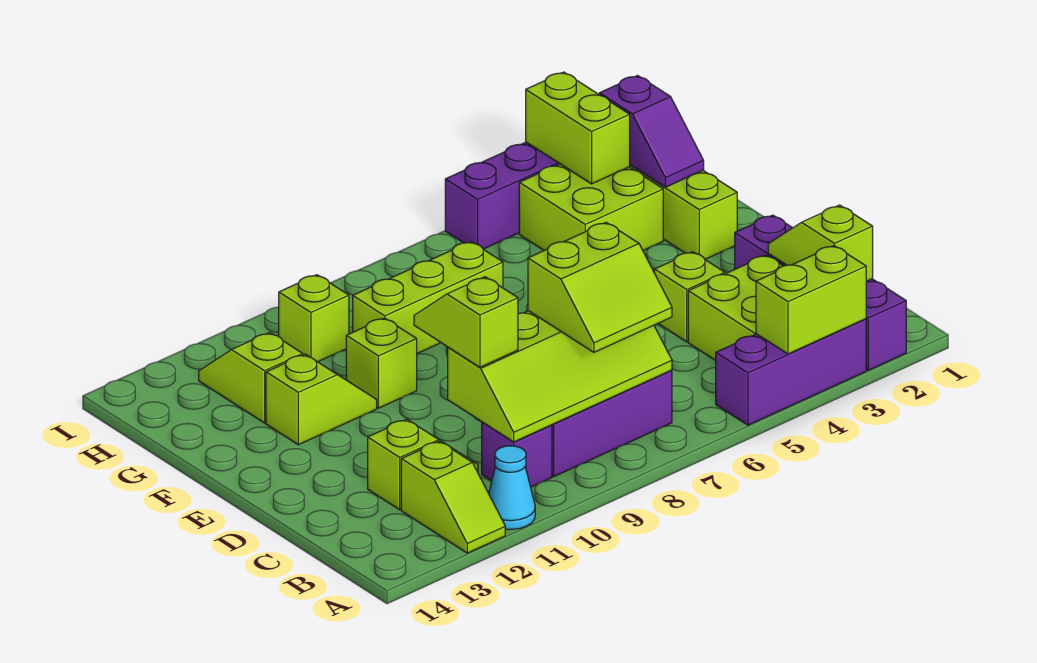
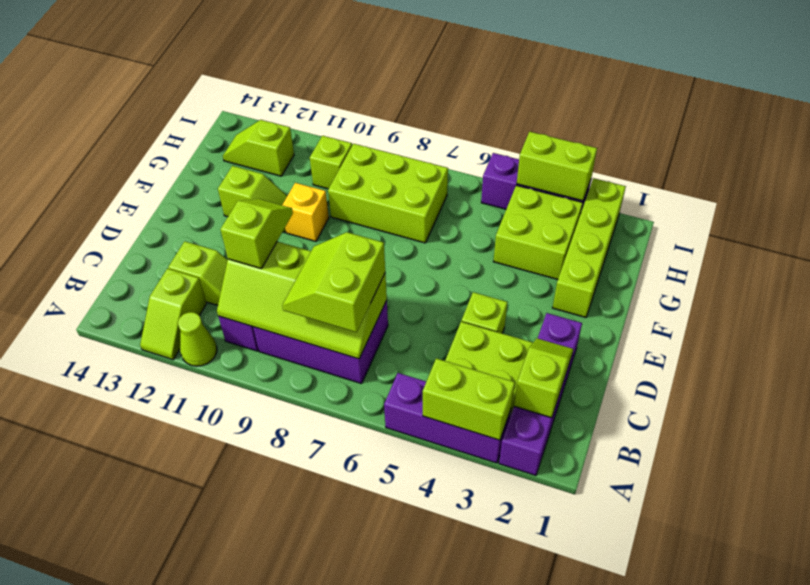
cyan cone A11 level 1 -> lime cone A11 level 1
lime slope B7:C8 level 3 top C -> lime slope B7:C8 level 3 top 7
lime brick F10 level 1 -> yellow brick F10 level 1
purple slope G2:H2 level 2 top H -> none
lime brick G7:G9 level 1 -> lime brick G7:H9 level 1
lime slope G12:H12 level 1 top G -> lime slope H12:H13 level 1 top 12
lime brick H3:I3 level 2 -> lime brick I3:I4 level 2

